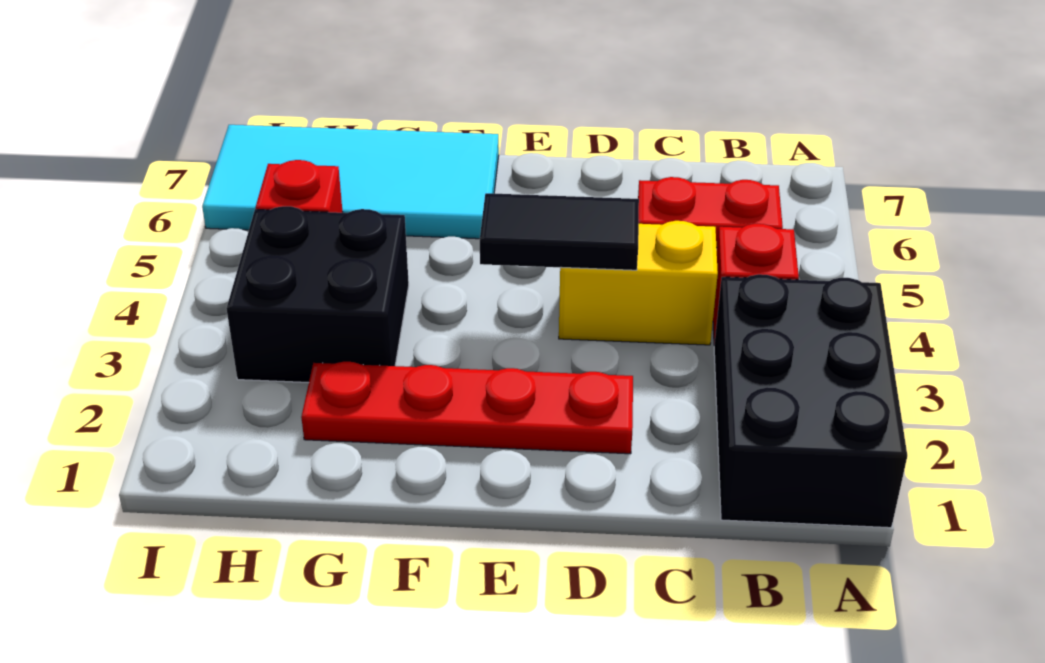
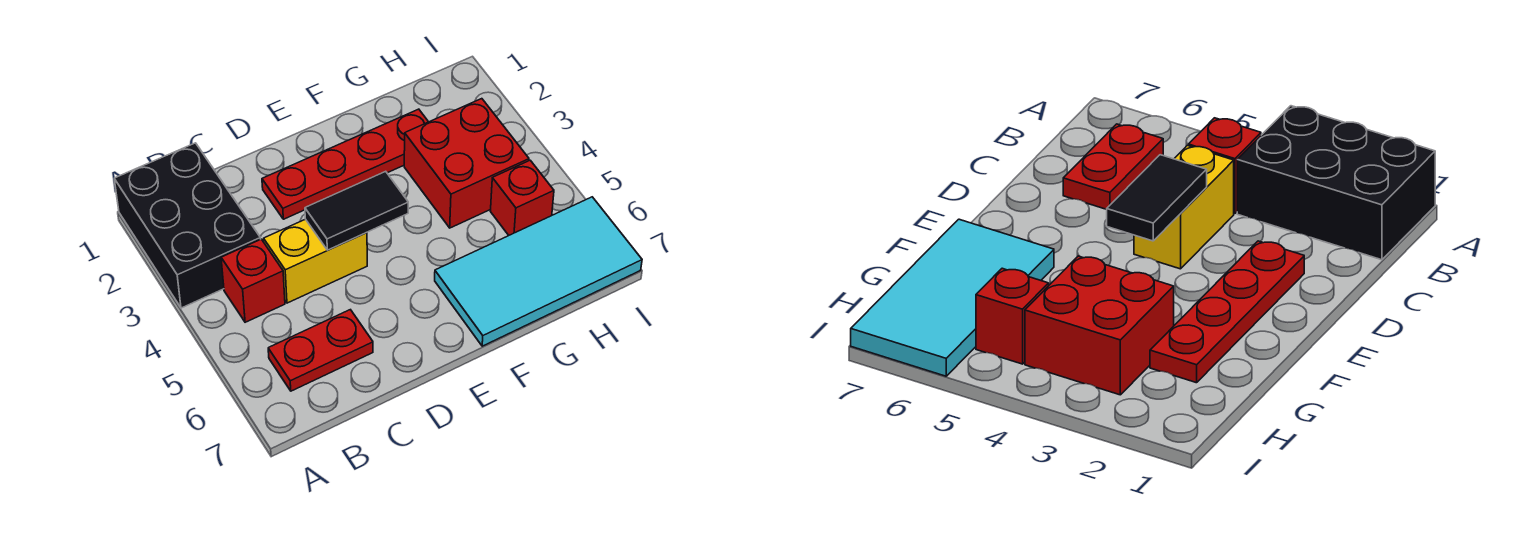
black brick G3:H4 level 1 -> red brick G3:H4 level 1

